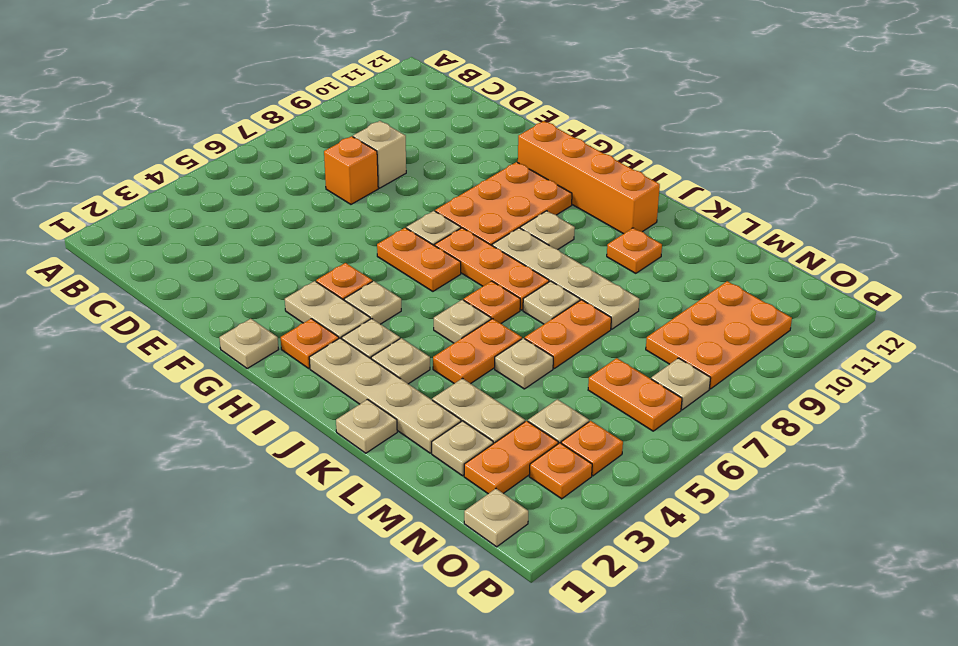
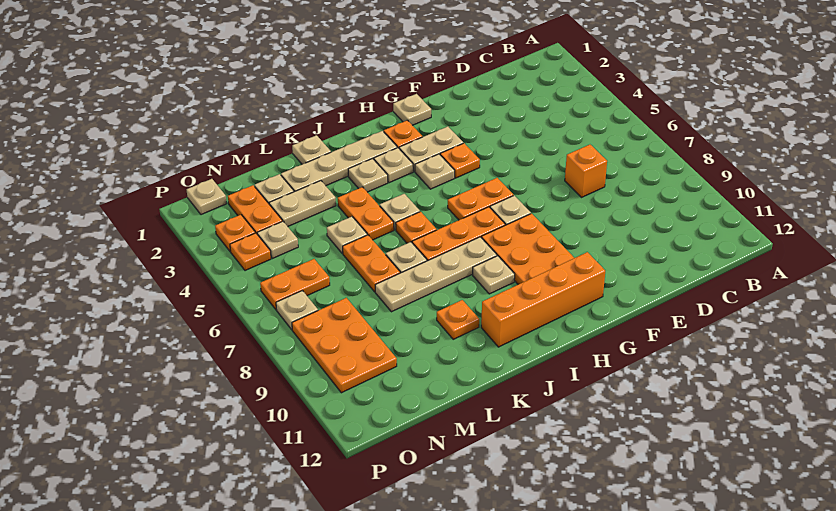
tan brick D8 level 1 -> none

